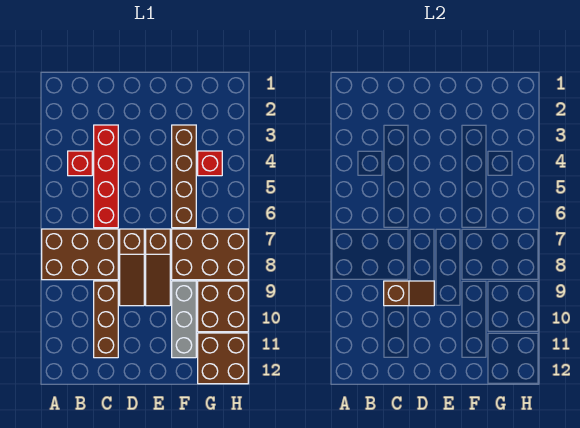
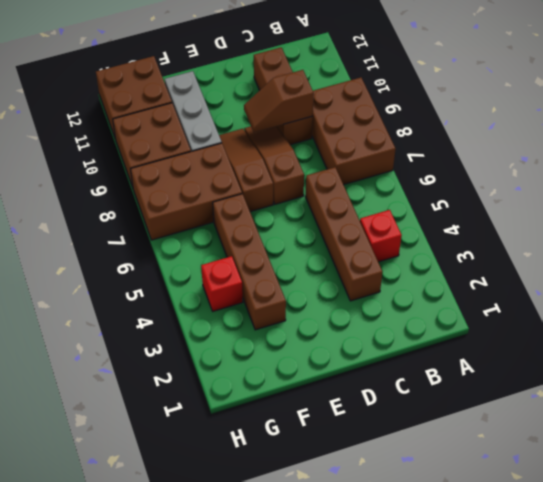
brown brick A7:C8 level 1 -> brown brick A7:B9 level 1
red brick C3:C6 level 1 -> brown brick C3:C6 level 1

